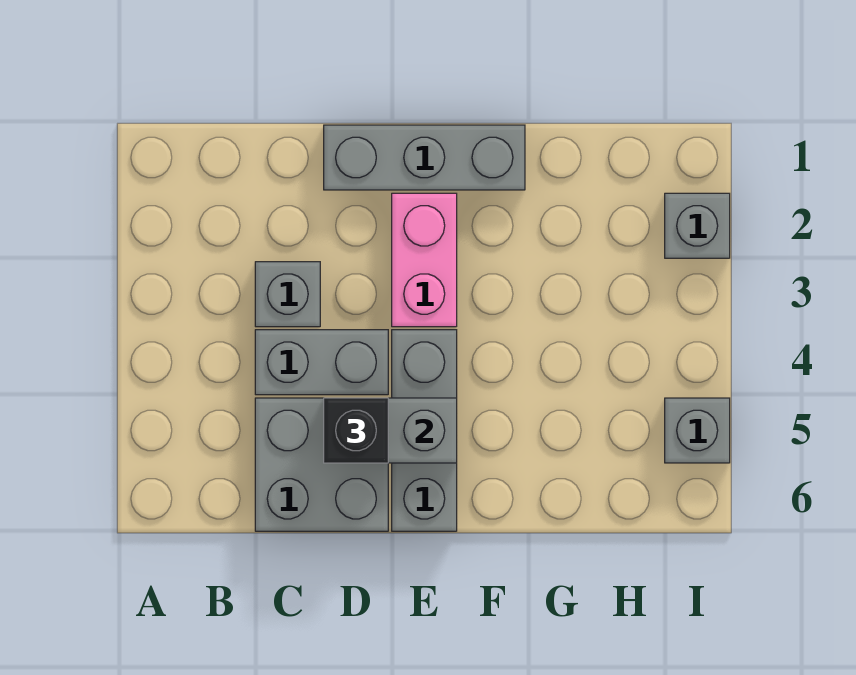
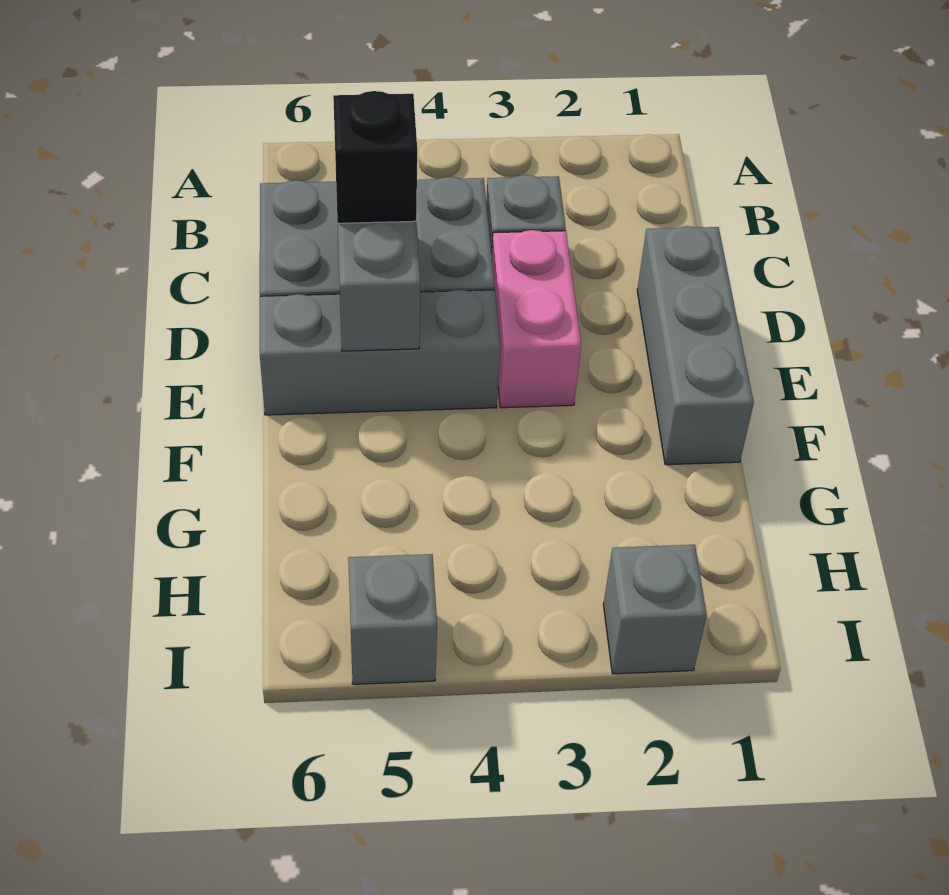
pink brick E2:E3 level 1 -> pink brick D3:E3 level 1

